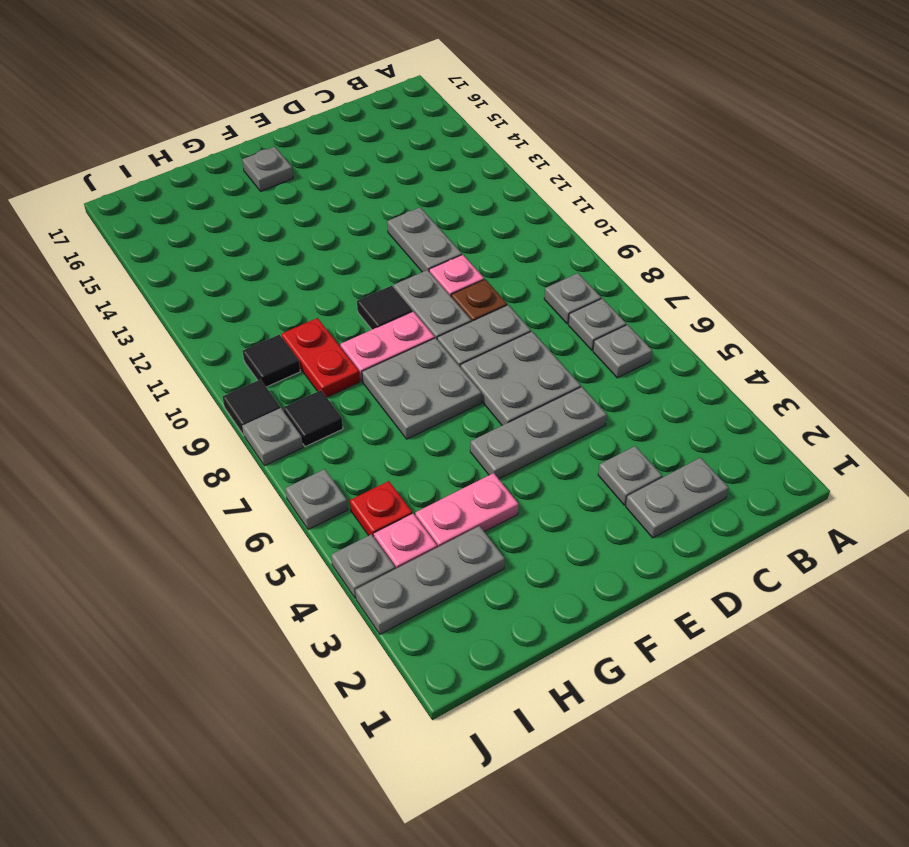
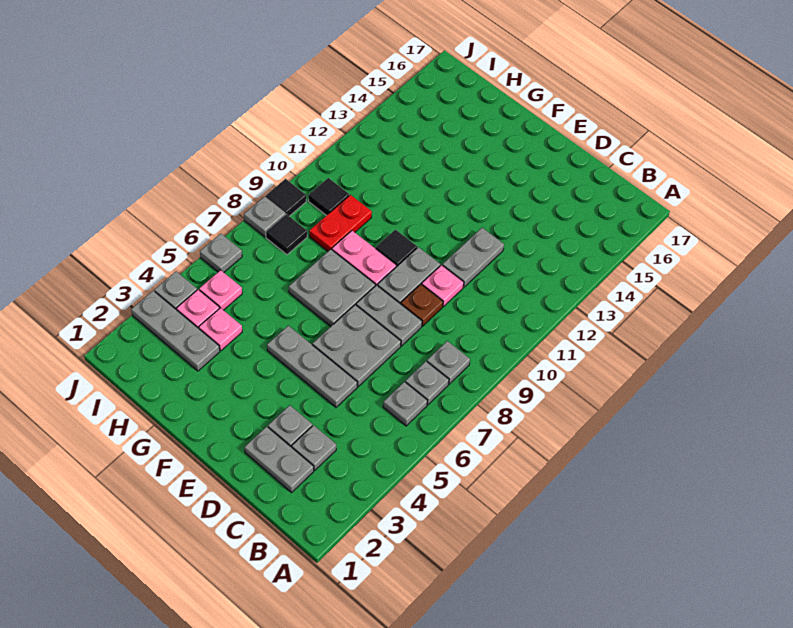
grey plate F16 level 1 -> grey plate C3 level 1
pink plate G4:H4 level 1 -> pink plate H4 level 1
red plate I5 level 1 -> pink plate I5 level 1

